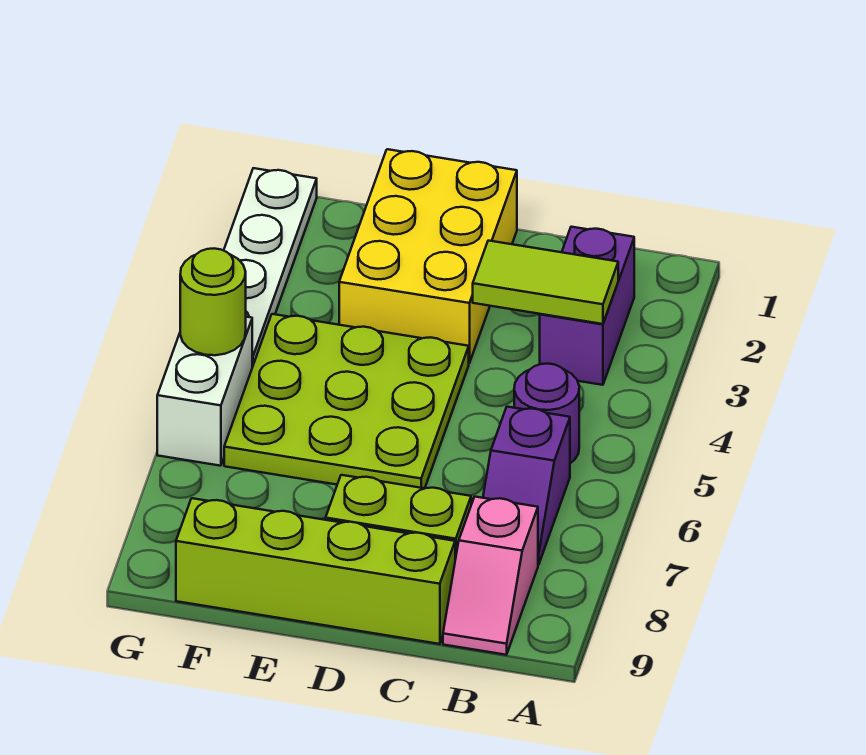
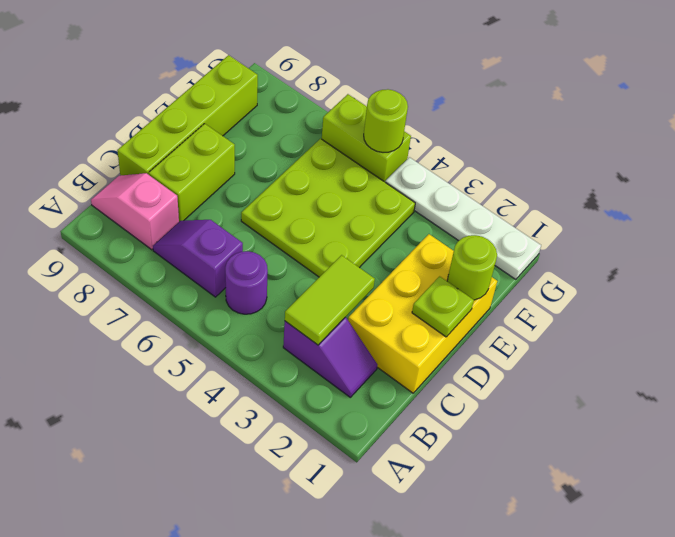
purple brick B2:B3 level 1 -> purple slope B2:B3 level 1 top 3
yellow brick D1:E3 level 1 -> yellow brick C1:E2 level 1
none -> lime plate D1 level 2
none -> lime round brick E1 level 2
white brick G5:G6 level 1 -> lime brick G5:G6 level 1

